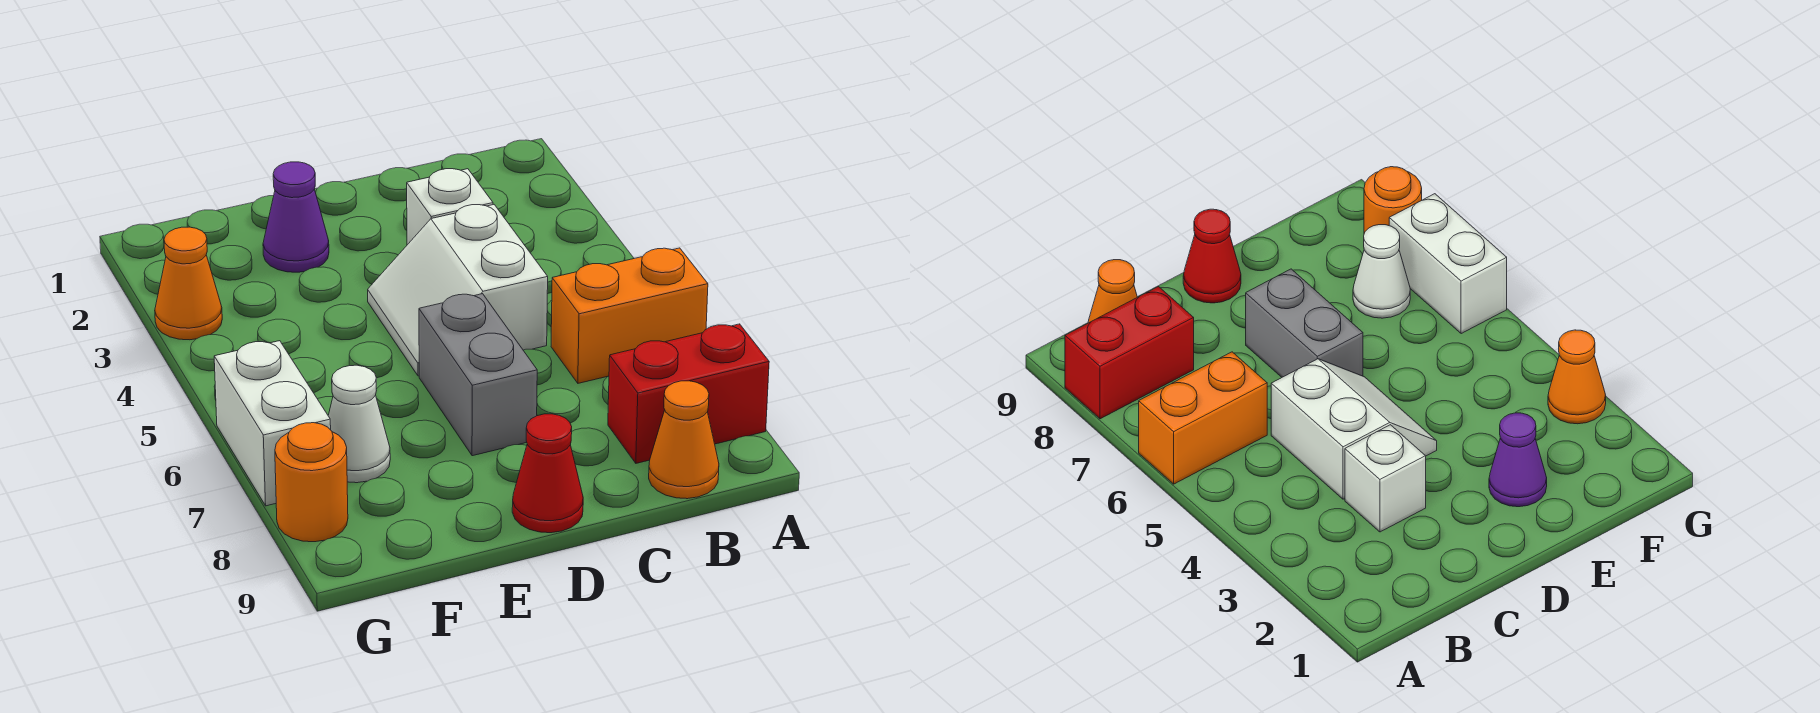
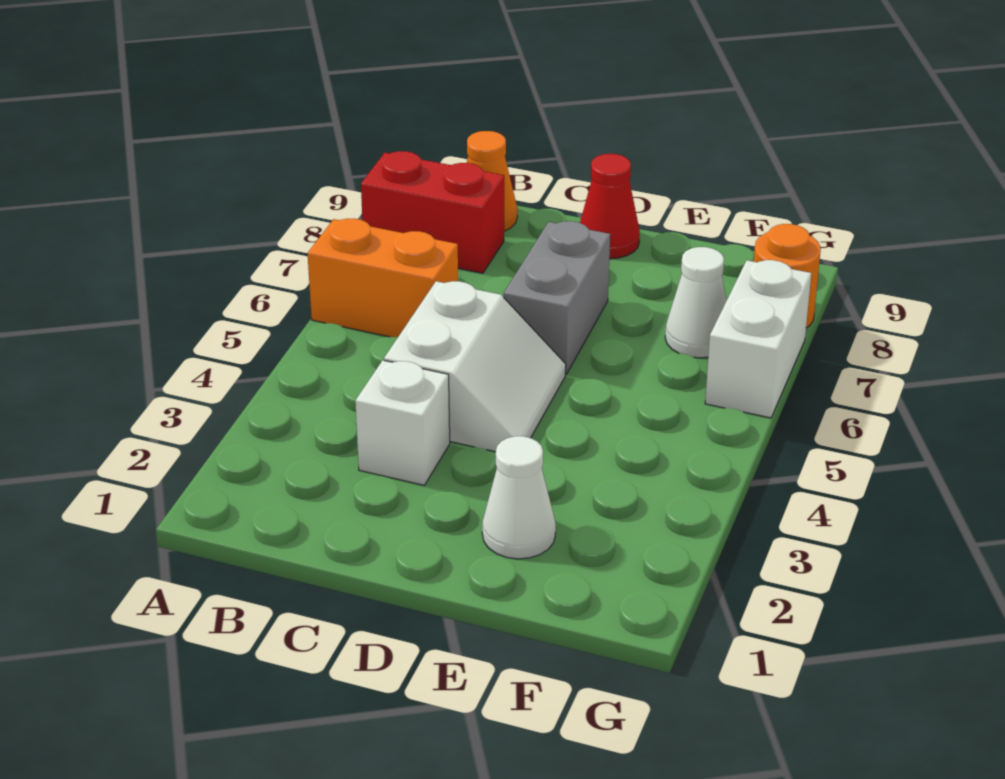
purple cone E2 level 1 -> white cone E2 level 1
orange cone G3 level 1 -> none

